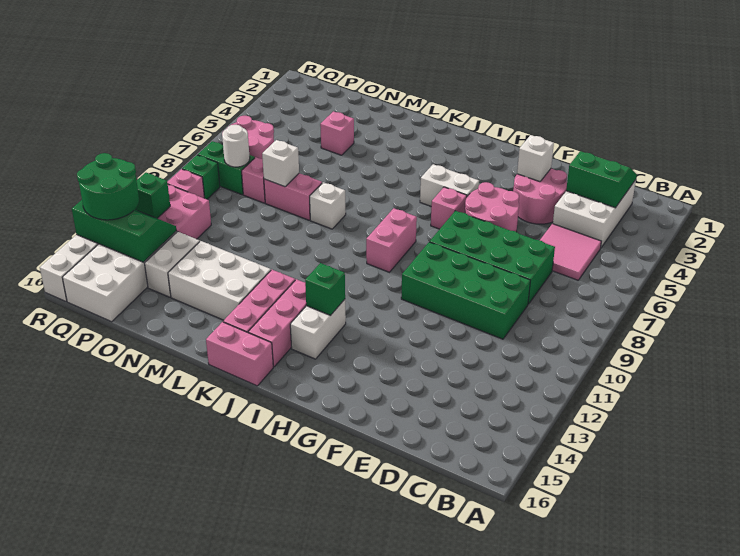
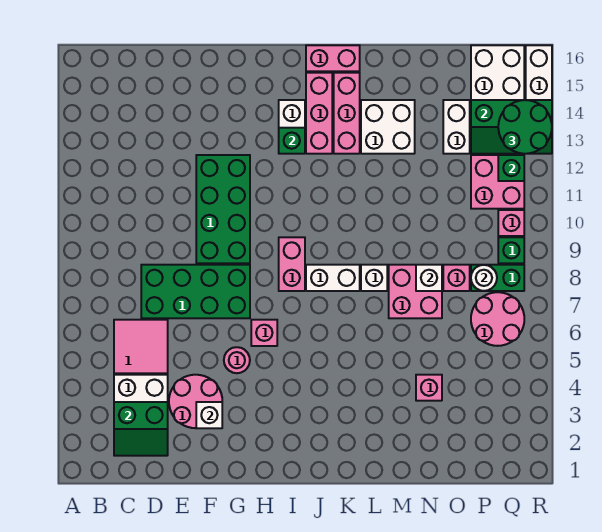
green brick D9:G10 level 1 -> green brick F9:G12 level 1
pink round brick F5:G6 level 1 -> pink round brick G5 level 1
white brick H5:I5 level 1 -> white brick J8:K8 level 1
white brick L13:N14 level 1 -> white brick L13:M14 level 1
pink brick M8:N8 level 1 -> pink brick M7:N8 level 1

